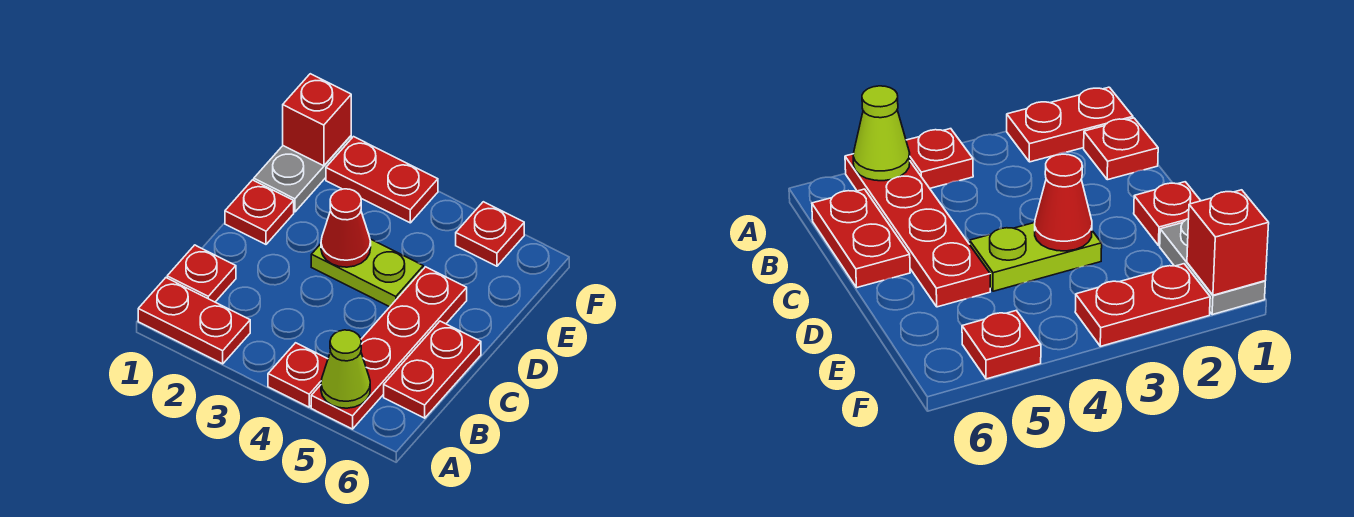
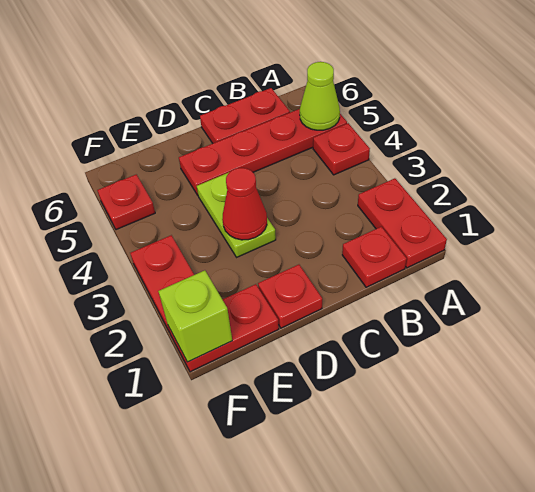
grey plate E1:F1 level 1 -> red plate E1:F1 level 1
red brick F1 level 2 -> lime brick F1 level 2

